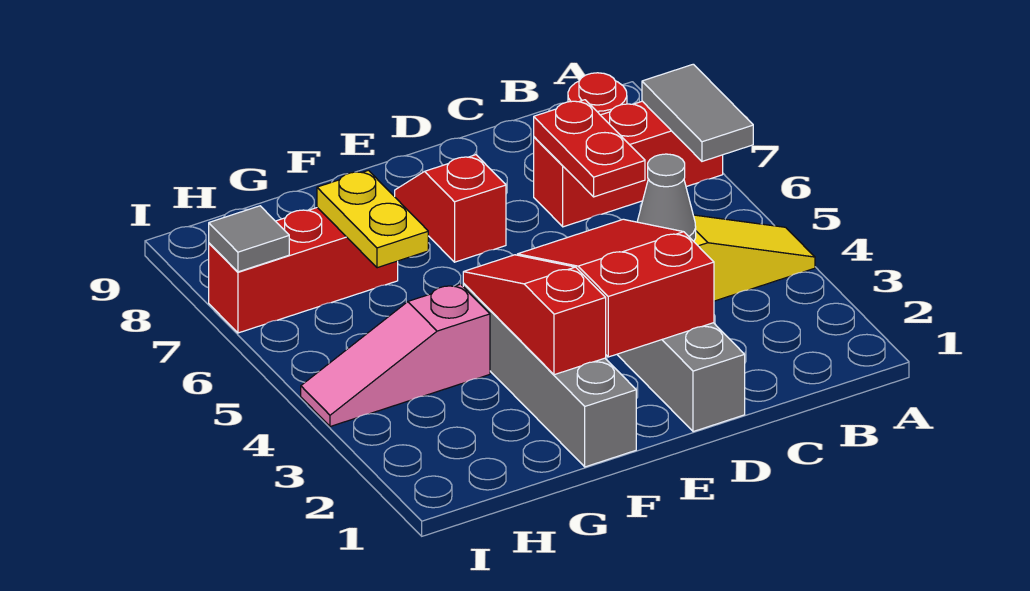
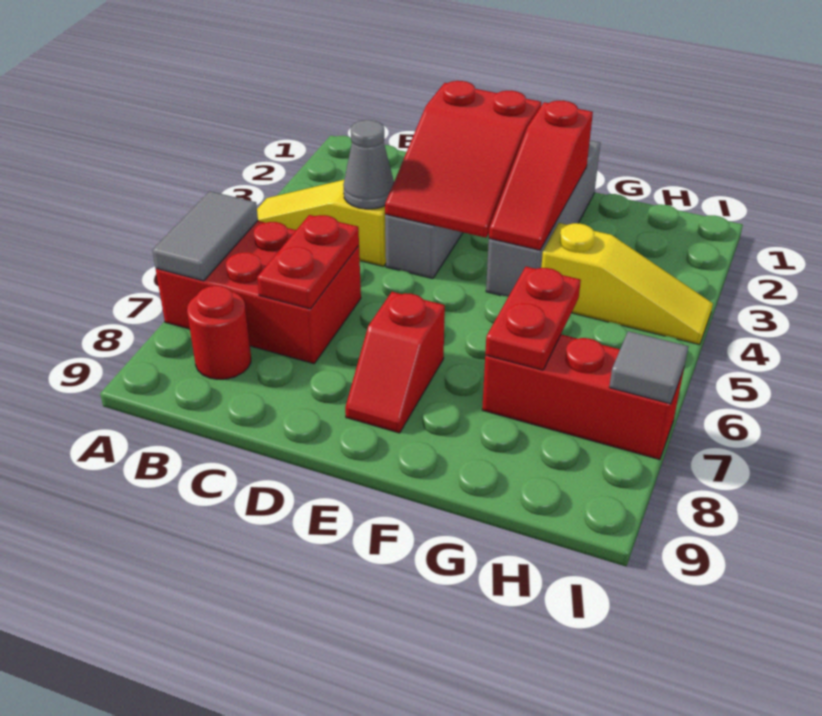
red brick A7:C7 level 1 -> red brick A6:C7 level 1
pink slope G4:I4 level 1 top G -> yellow slope G4:I4 level 1 top G
yellow plate G6:G7 level 2 -> red plate G6:G7 level 2

